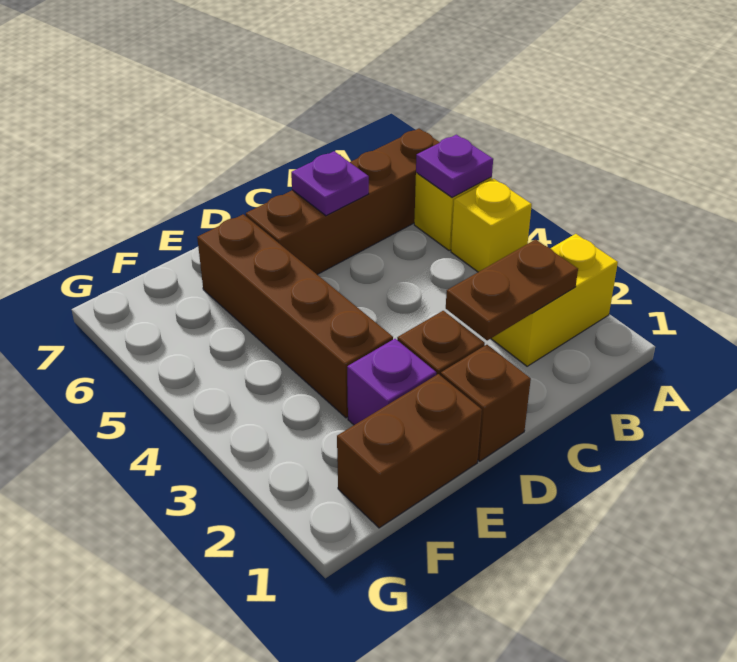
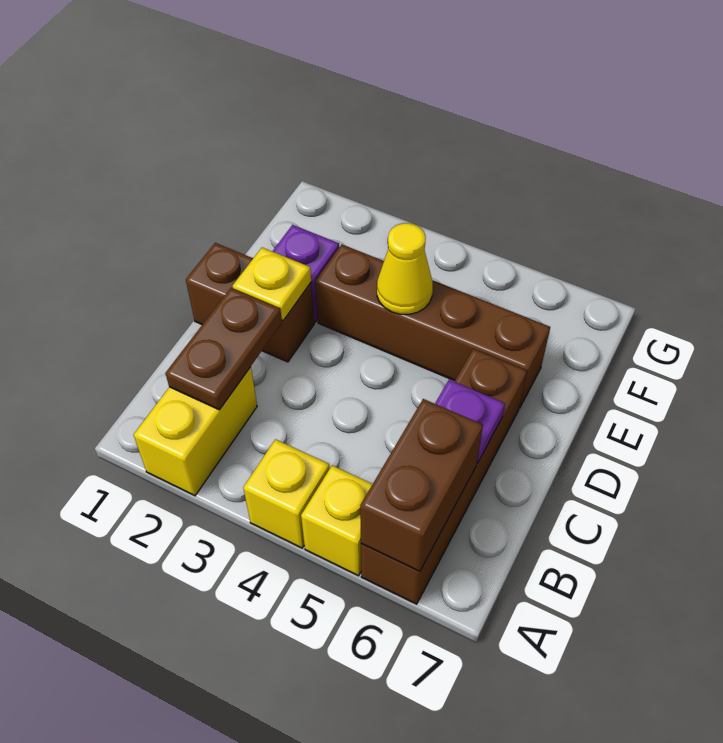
purple plate A5 level 2 -> none
none -> yellow plate D2 level 2
brown brick E1:F1 level 1 -> brown brick A6:B6 level 2
none -> yellow cone E4 level 2

